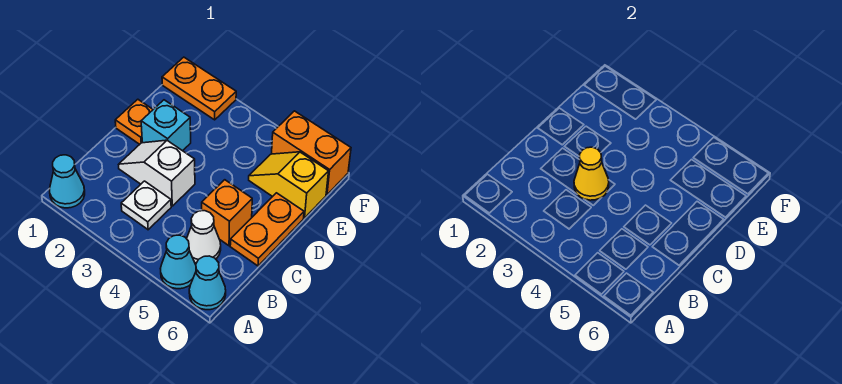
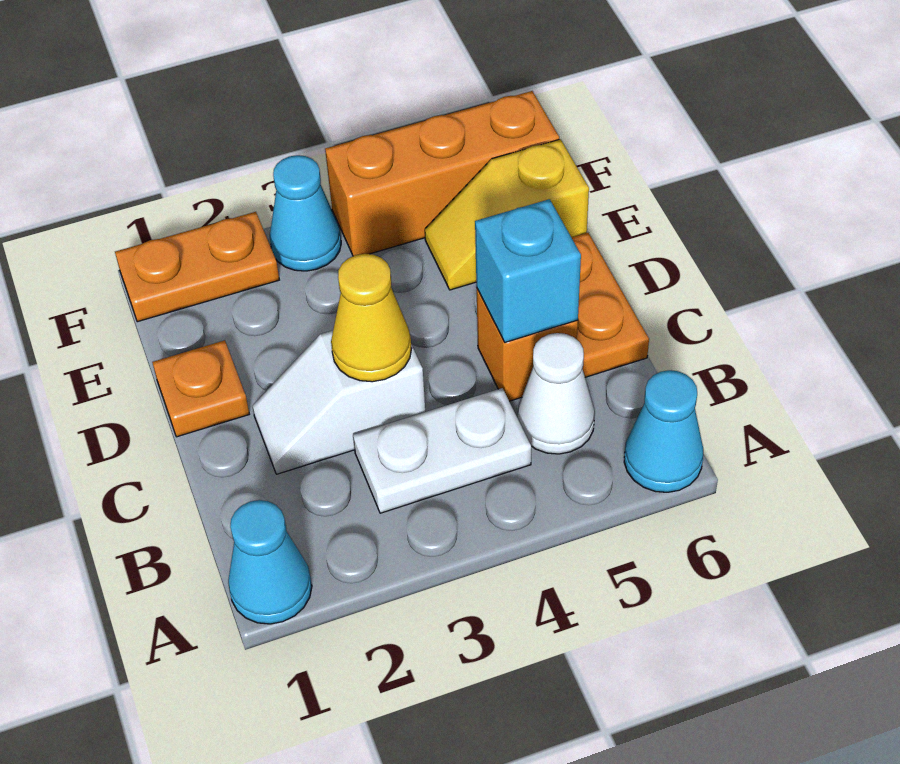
cyan cone A5 level 1 -> cyan cone F3 level 1
white plate B3 level 1 -> white plate B3:B4 level 1
cyan brick D2 level 1 -> cyan brick C5 level 2
orange brick F5:F6 level 1 -> orange brick F4:F6 level 1

